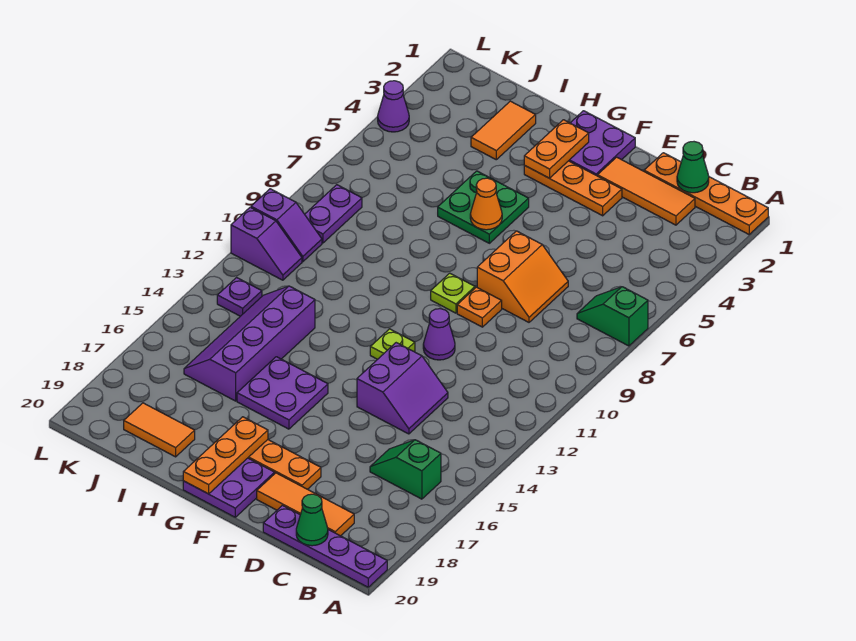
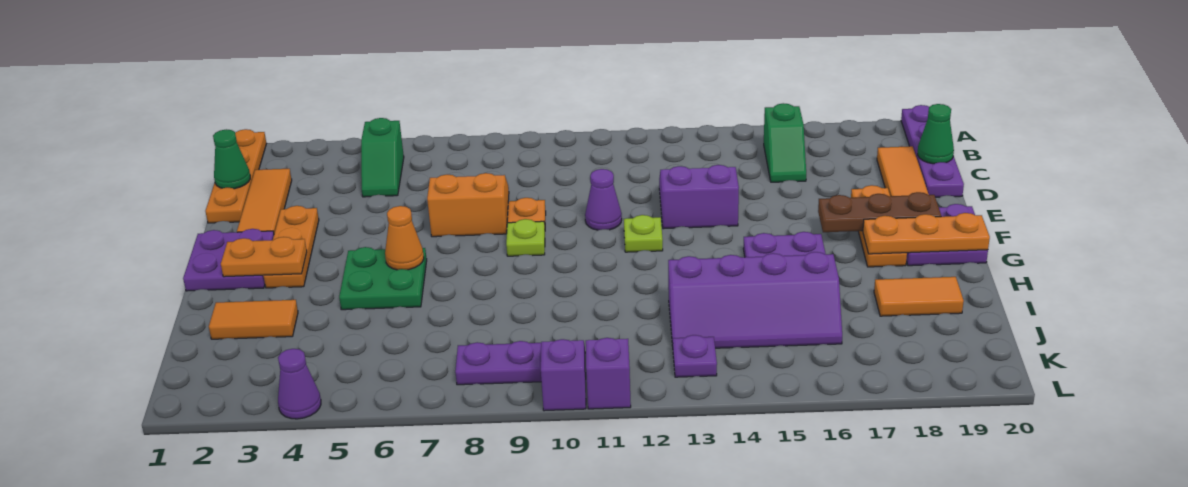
green slope A7:B7 level 1 top A -> green slope B5:C5 level 1 top B
none -> brown plate F17:F19 level 2
orange tile I19:J19 level 1 -> orange tile I18:I19 level 1

